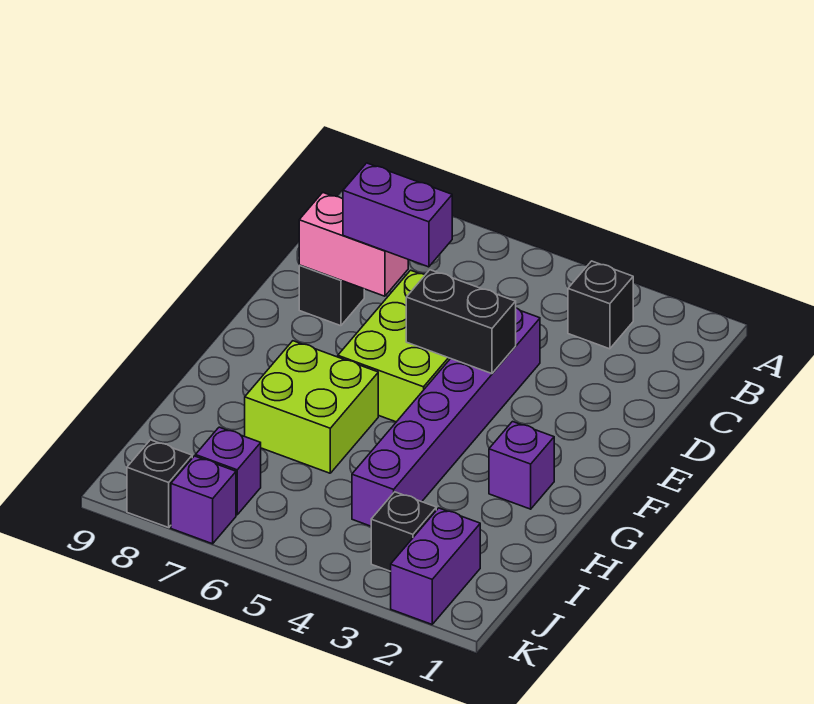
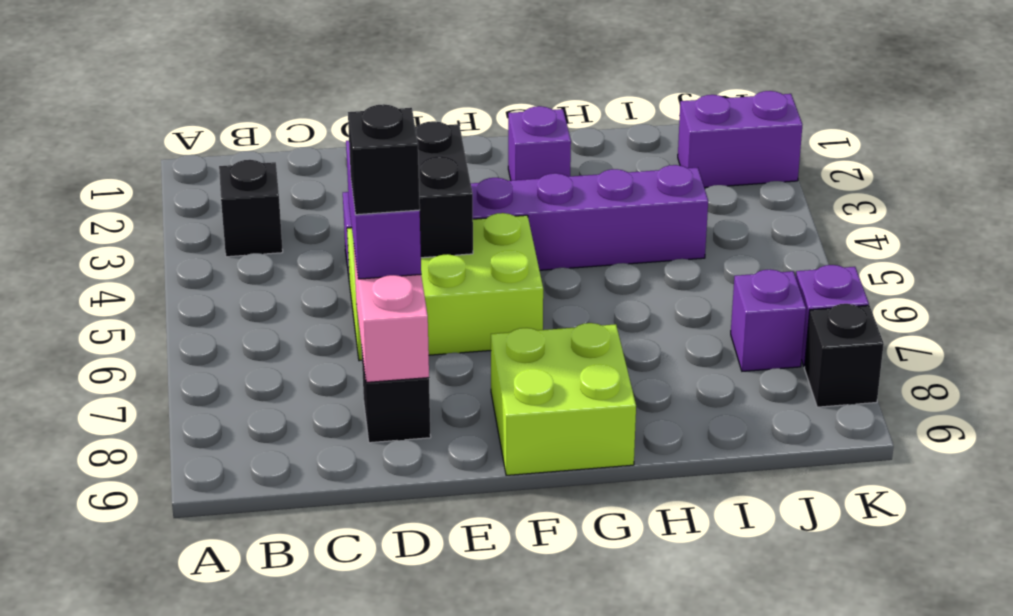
lime brick G6:H7 level 1 -> lime brick F8:G9 level 1
black brick J3 level 1 -> black brick D7 level 4

